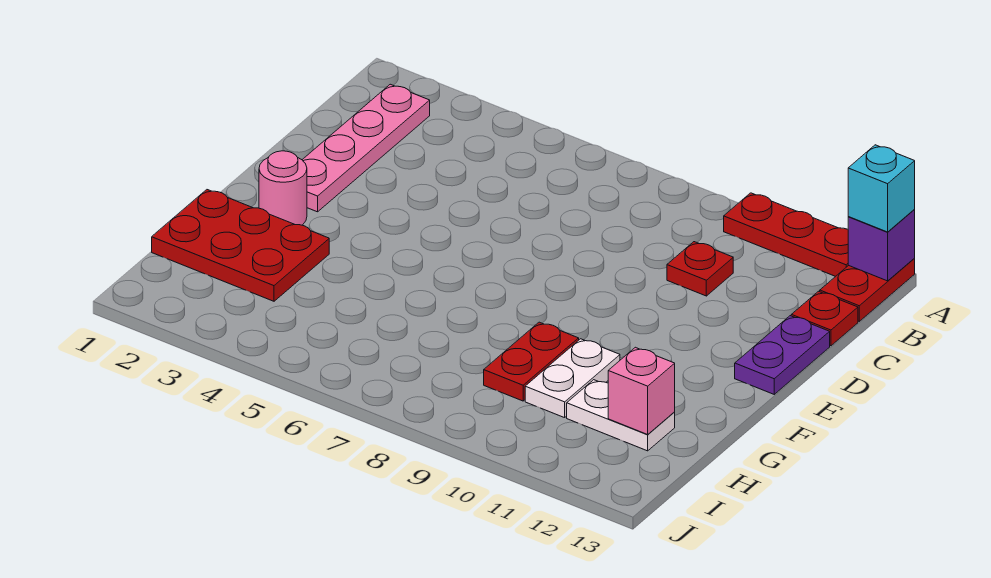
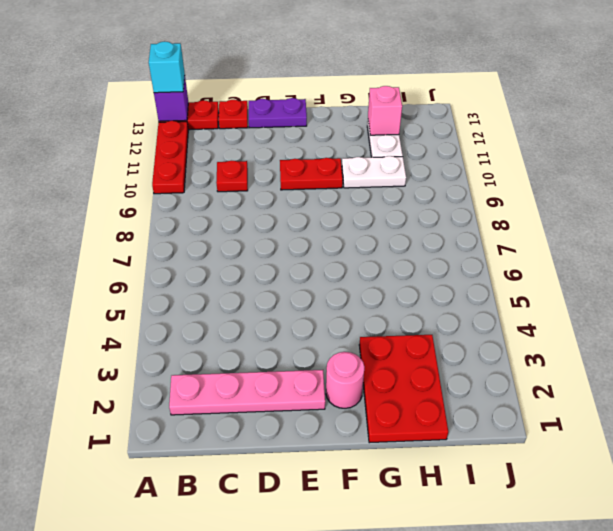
red plate G9:H9 level 1 -> red plate E10:F10 level 1

